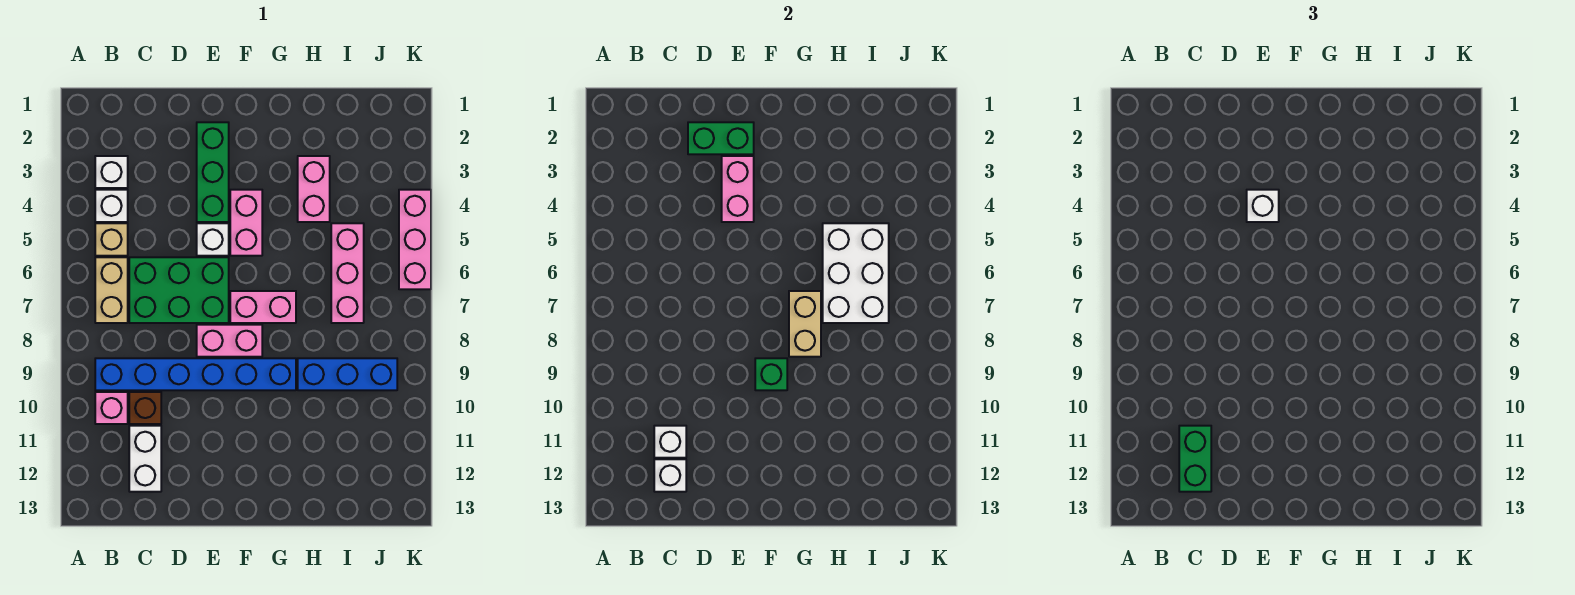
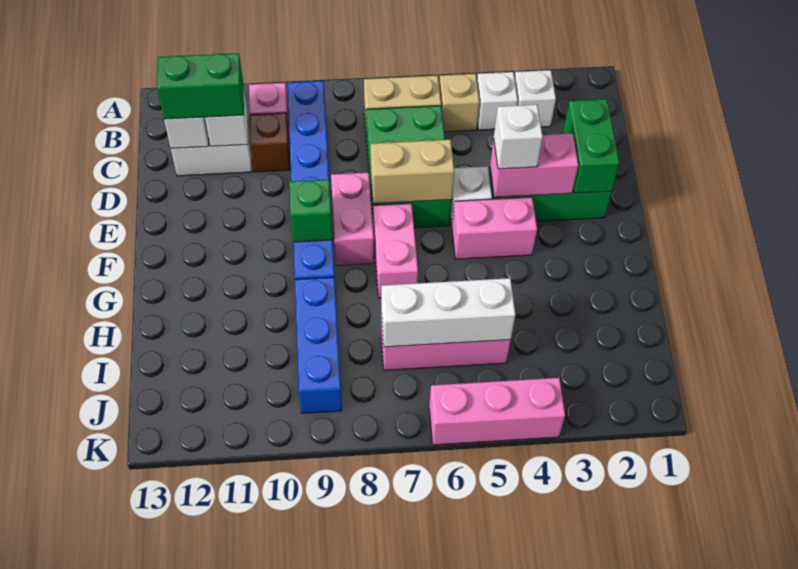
tan brick G7:G8 level 2 -> tan brick E6:E7 level 2
pink brick H3:H4 level 1 -> none
white brick H5:I7 level 2 -> white brick I5:I7 level 2

